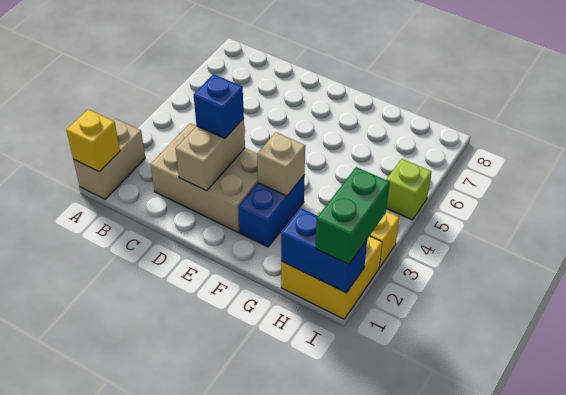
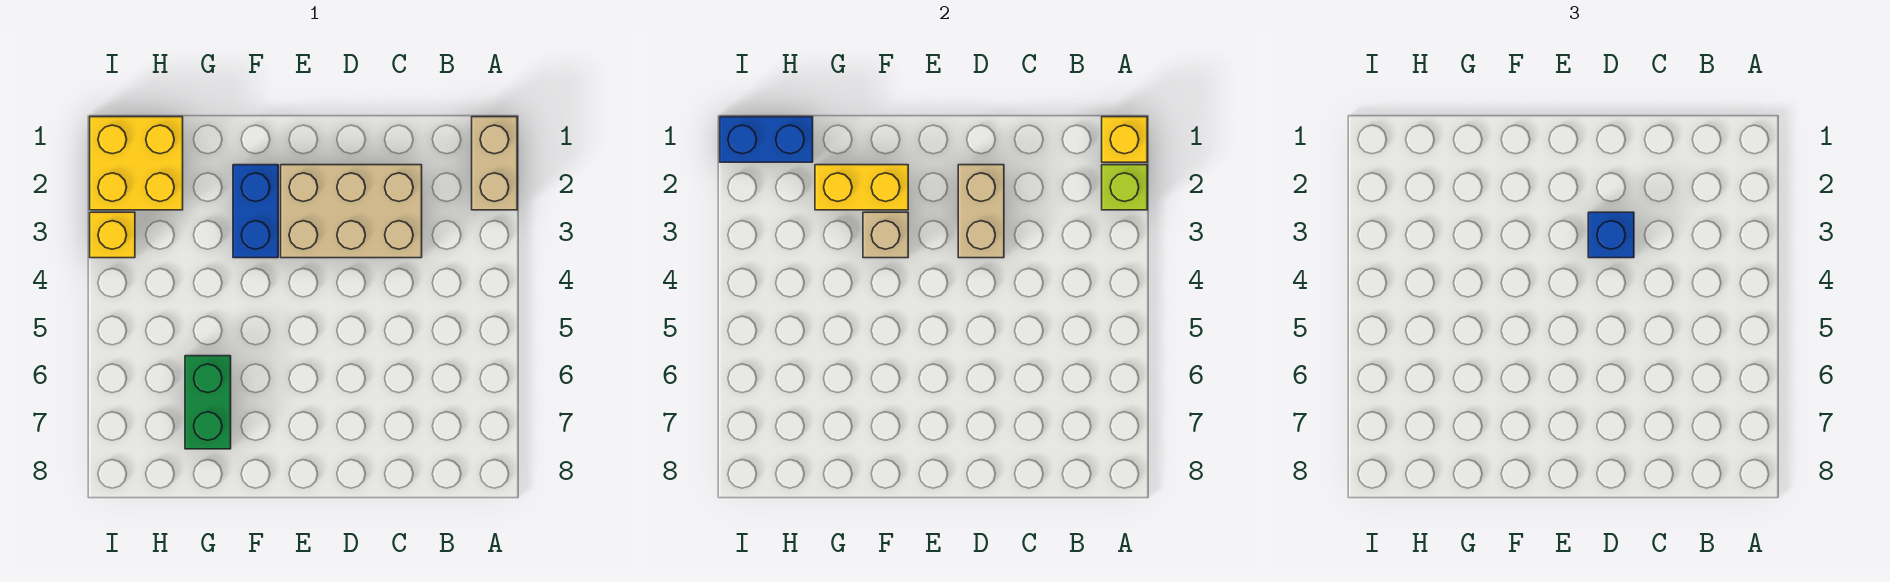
none -> yellow brick F2:G2 level 2
green brick I1:I2 level 3 -> green brick G6:G7 level 1
lime brick I5 level 1 -> lime brick A2 level 2

